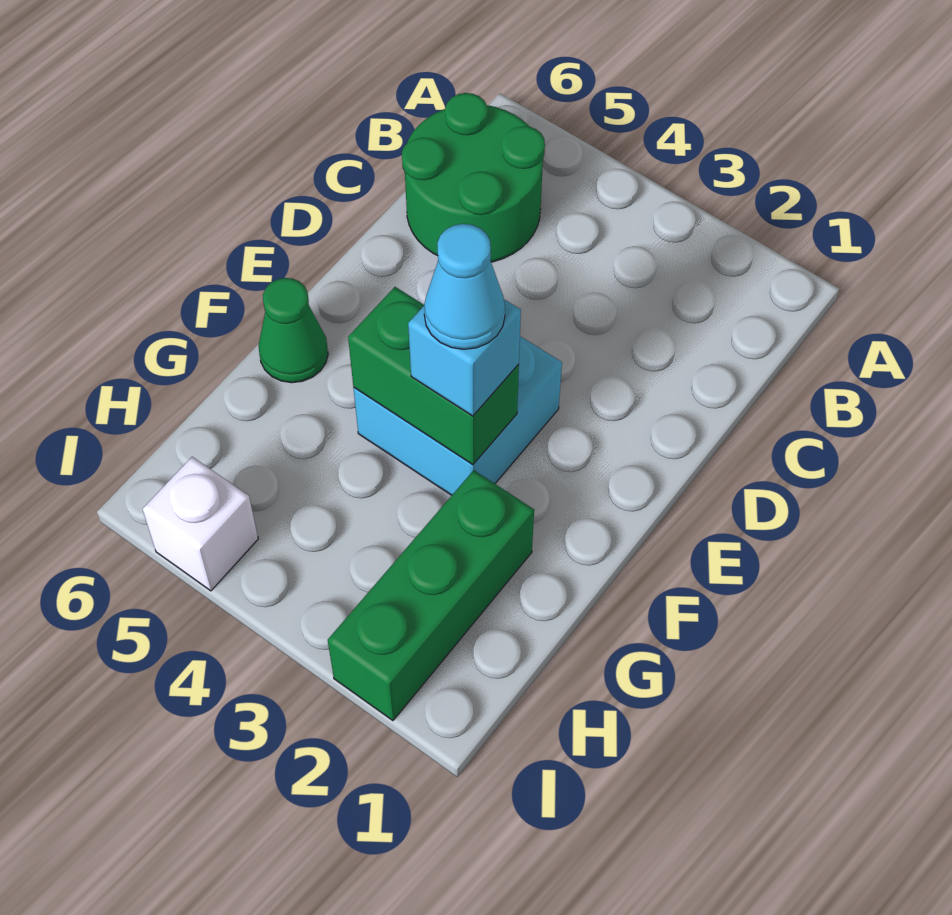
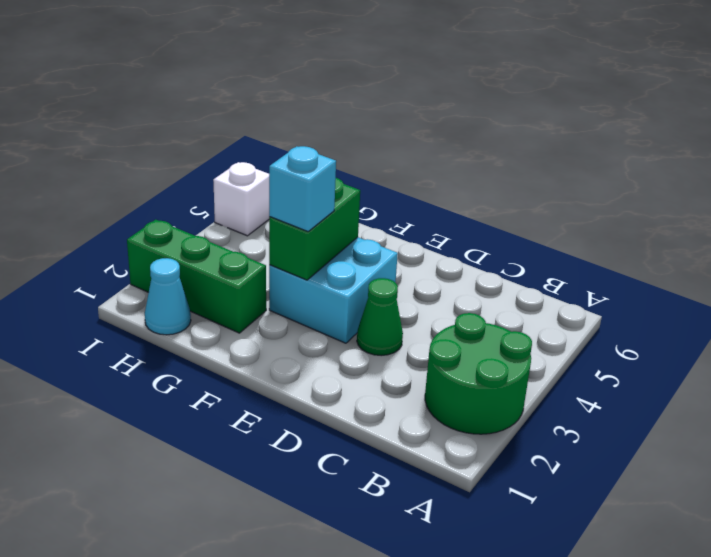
green round brick B5:C6 level 1 -> green round brick A2:B3 level 1
cyan cone F3 level 4 -> cyan cone H1 level 1
green cone F6 level 1 -> green cone D3 level 1

